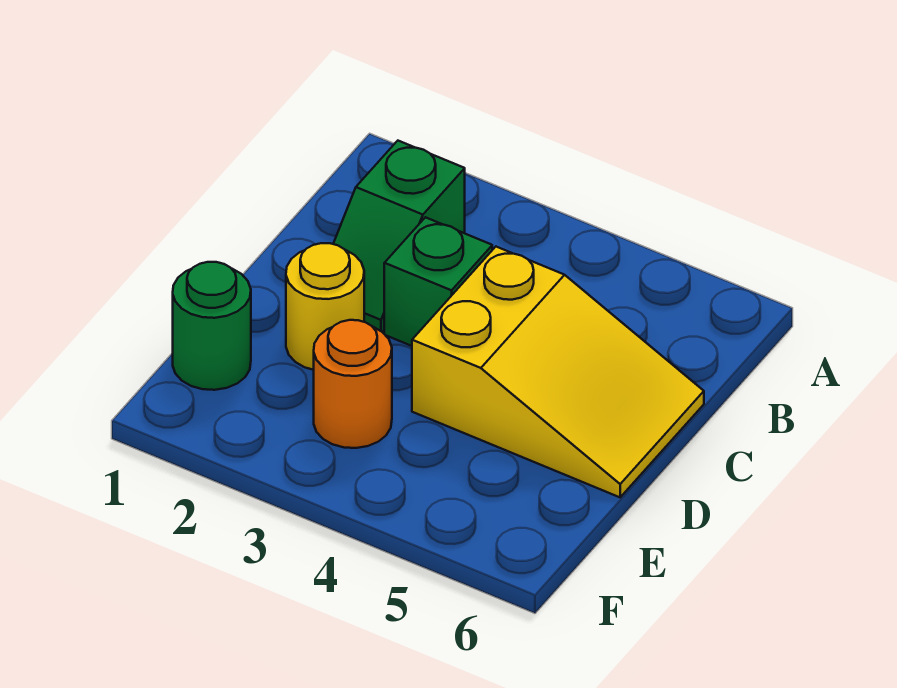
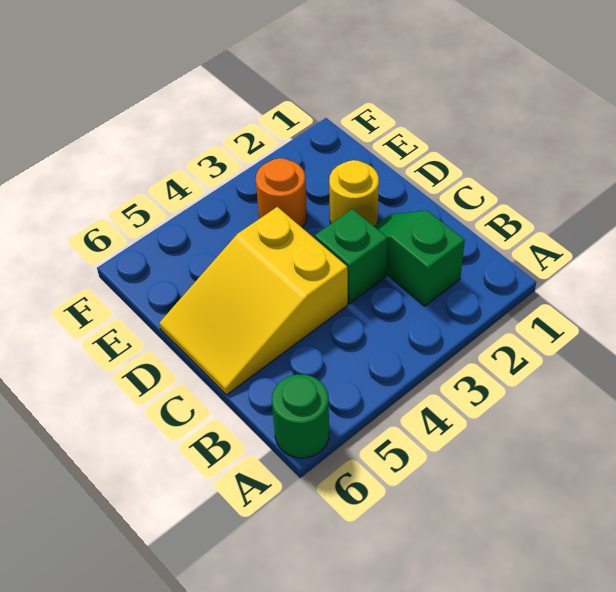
green round brick E1 level 1 -> green round brick A6 level 1

